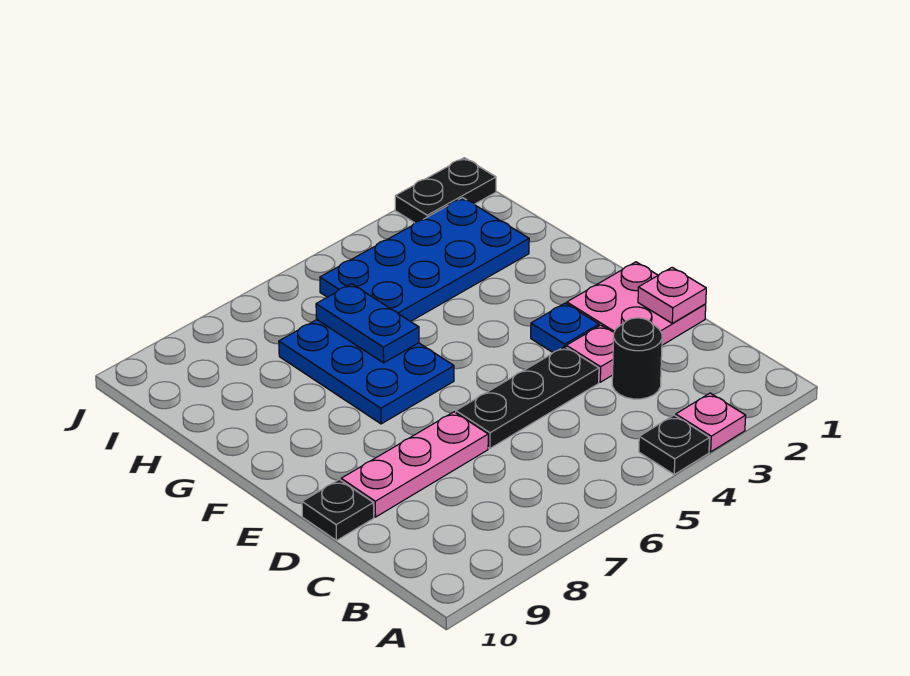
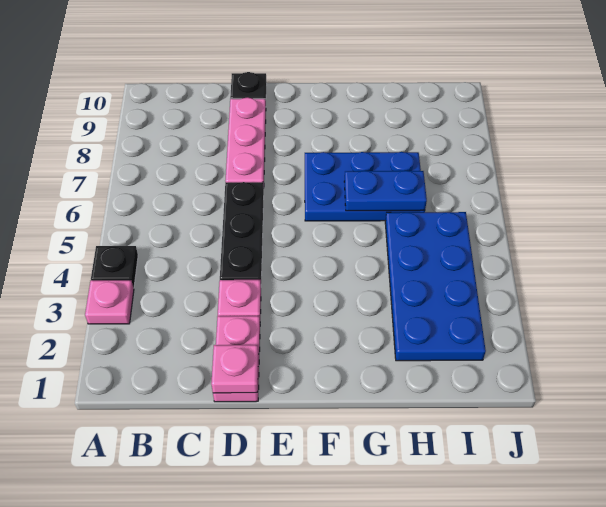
black round brick C3 level 1 -> none
pink plate D1:E2 level 1 -> pink plate D1:D2 level 1
blue plate E3 level 1 -> none
black plate J1:J2 level 1 -> none

